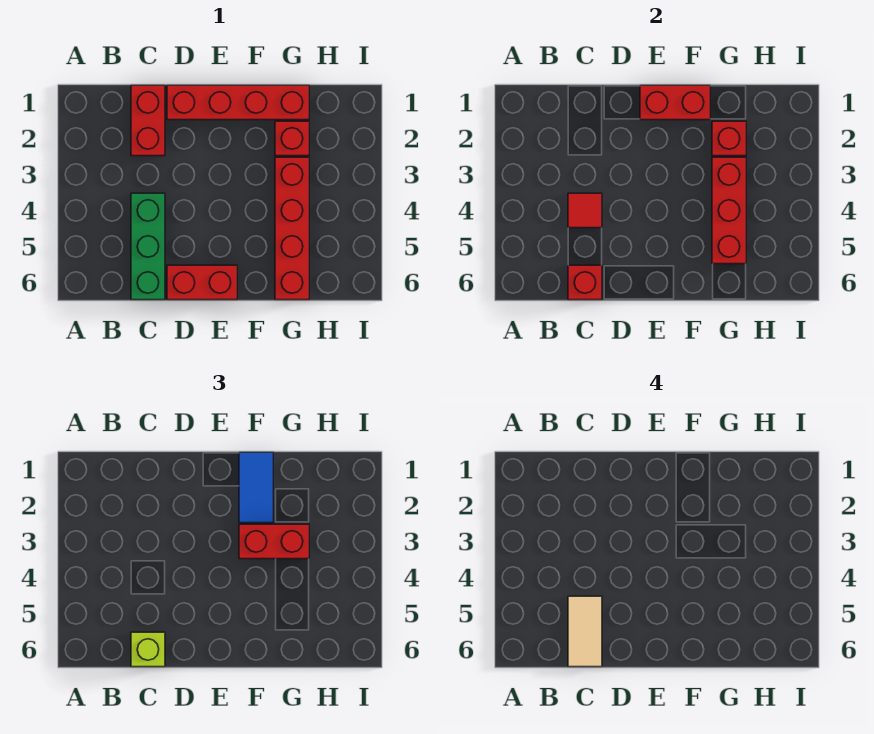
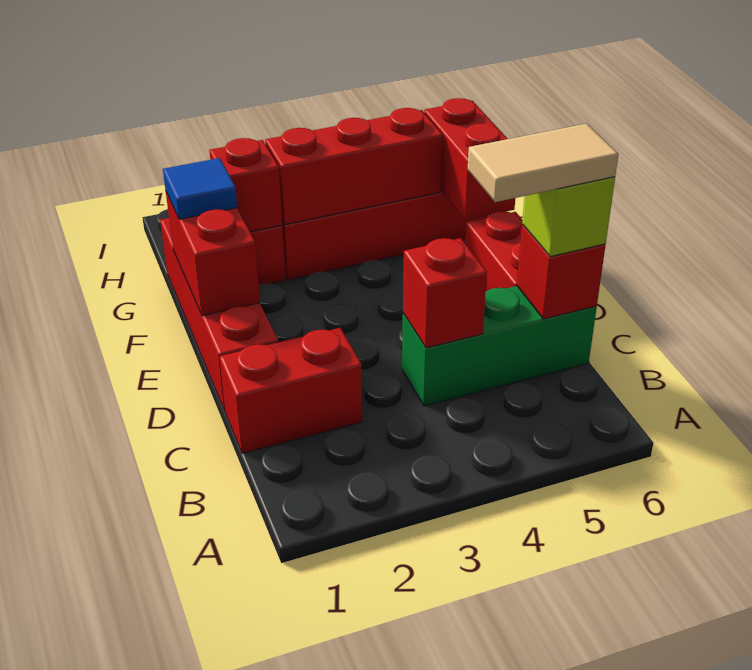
red tile C4 level 2 -> red brick C4 level 2
blue tile F1:F2 level 3 -> blue tile F1 level 3
red brick F3:G3 level 3 -> red brick F6:G6 level 2

